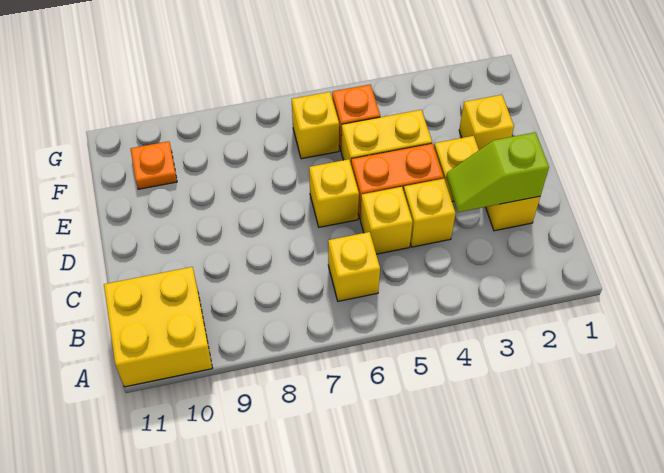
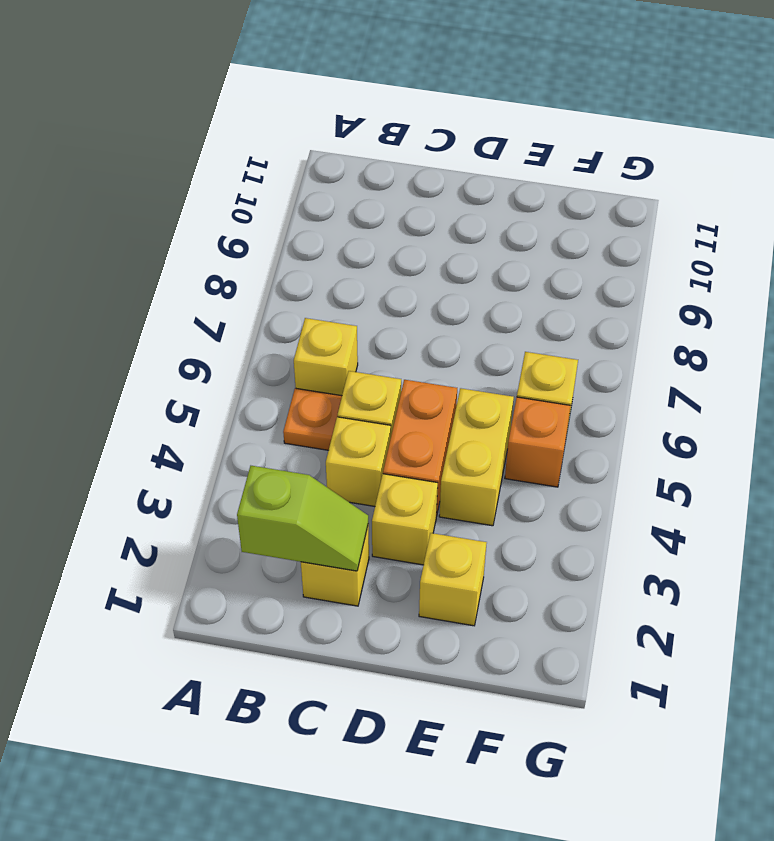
yellow brick A10:B11 level 1 -> none
lime slope C2:C3 level 2 top 2 -> lime slope B2:C2 level 2 top B
yellow brick D6 level 1 -> none
orange plate F10 level 1 -> orange plate B5 level 1

